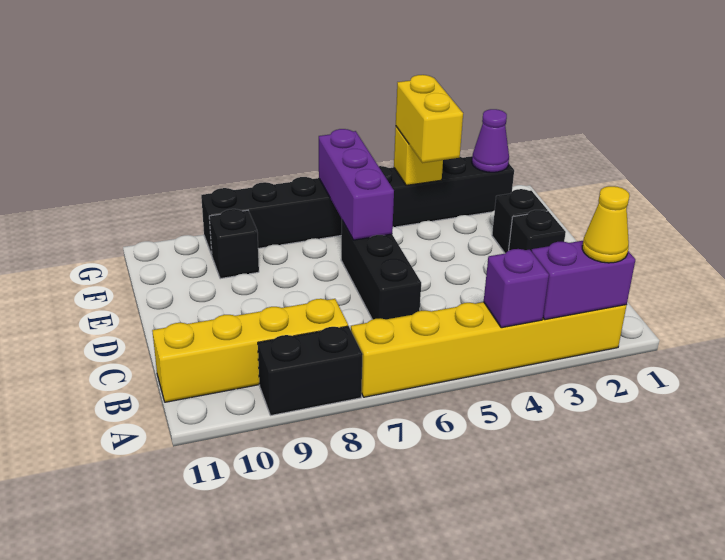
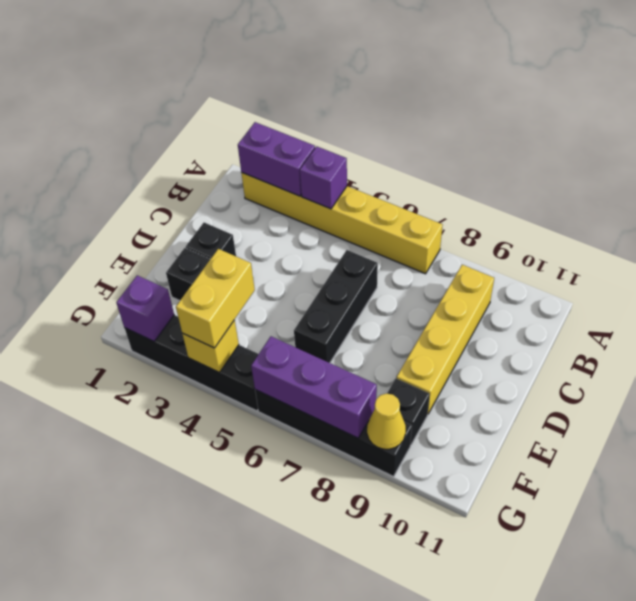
yellow cone A2 level 3 -> yellow cone G9 level 2
black brick A8:A9 level 1 -> none
yellow brick B8:B11 level 1 -> yellow brick B9:E9 level 1
purple brick E6:G6 level 2 -> purple brick G6:G8 level 2
purple cone G2 level 2 -> purple brick G2 level 2

